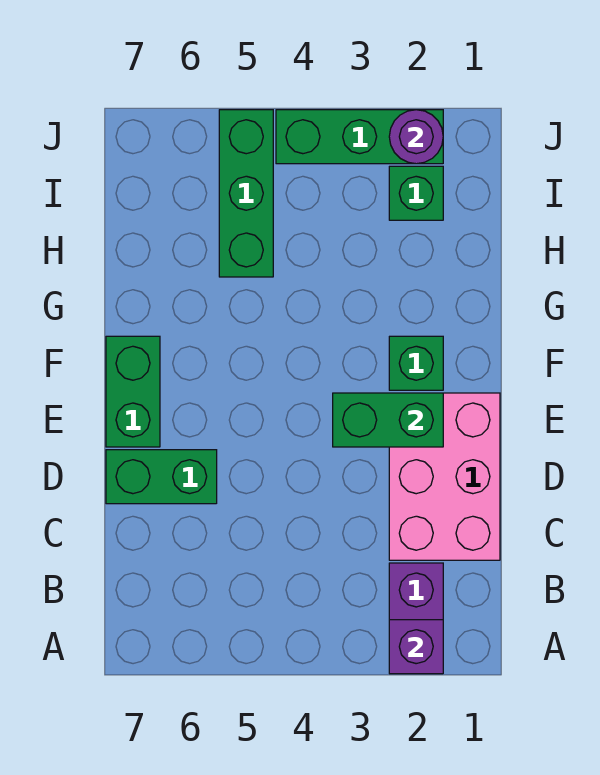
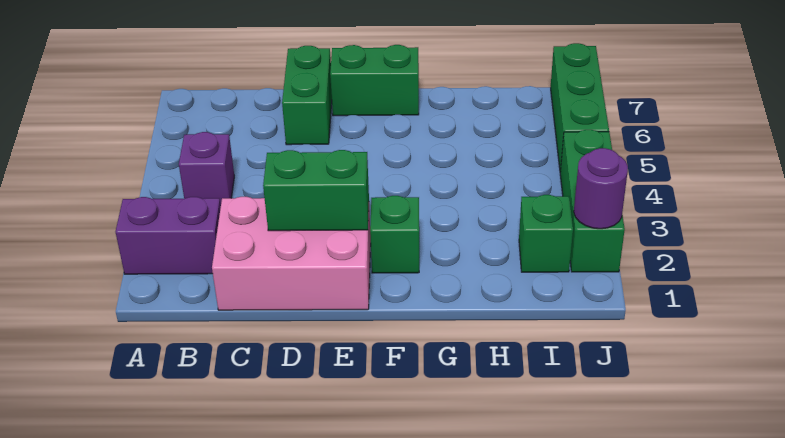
purple brick A2 level 2 -> purple brick B4 level 1
green brick E2:E3 level 2 -> green brick D2:E2 level 2
green brick H5:J5 level 1 -> green brick J5:J7 level 1

